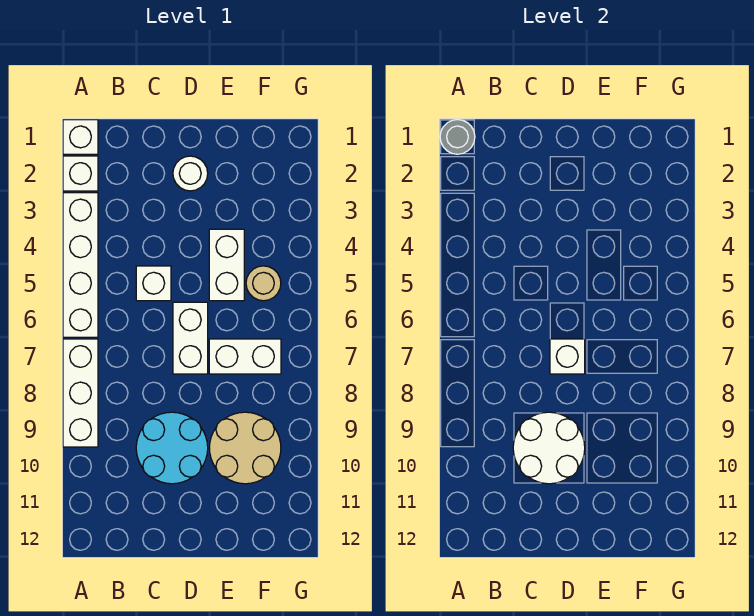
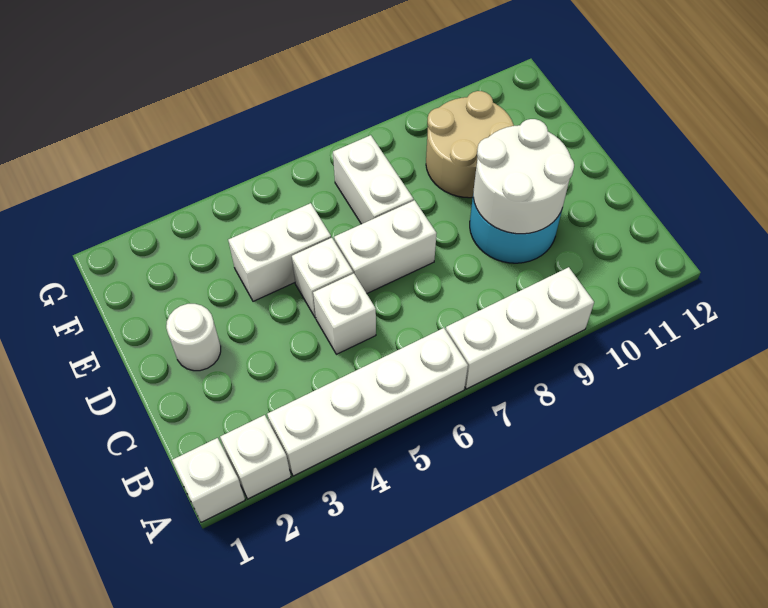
grey round brick A1 level 2 -> none
white brick D7 level 2 -> white brick D5 level 1
tan round brick F5 level 1 -> none

